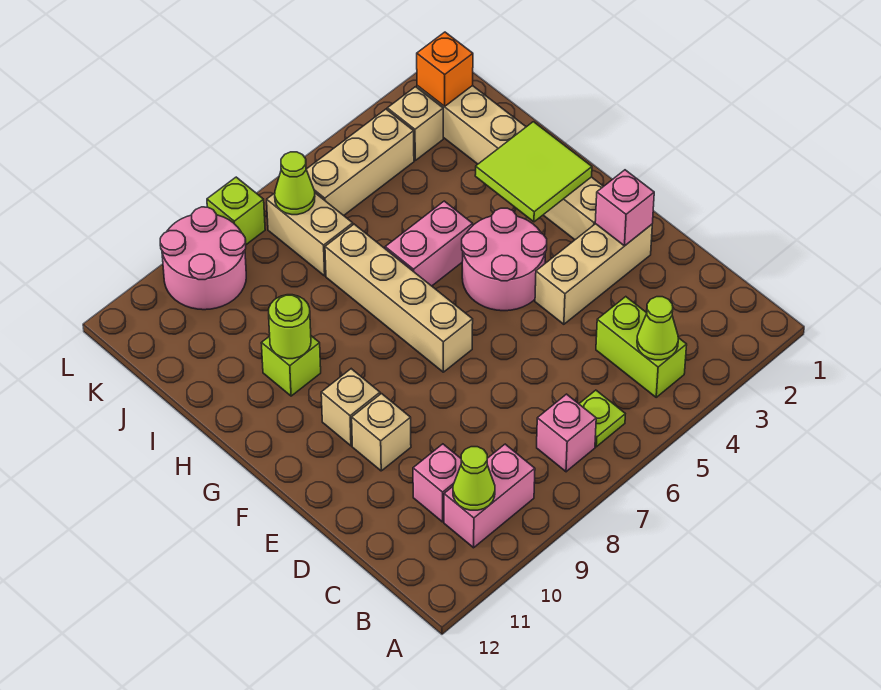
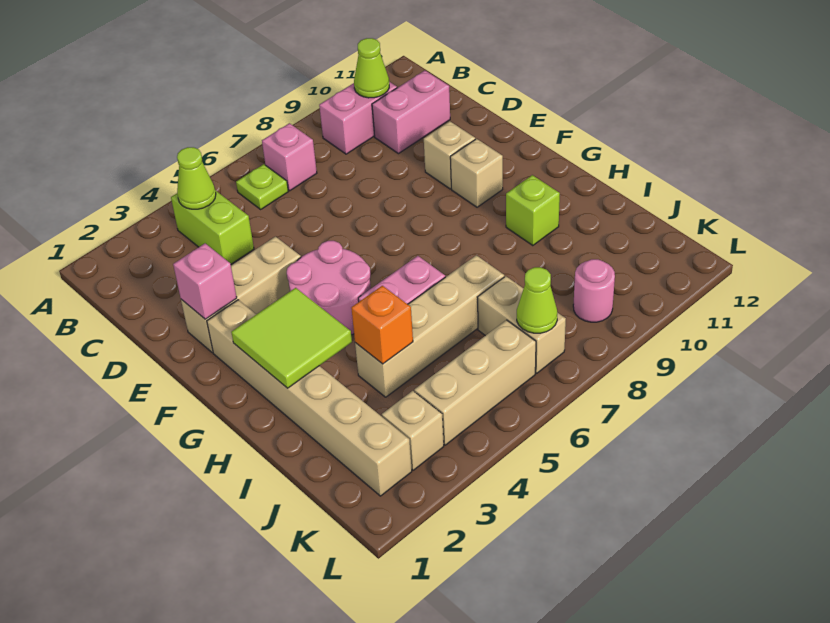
pink brick C10 level 1 -> pink brick C10:C11 level 1
tan brick F7:I7 level 1 -> tan brick I4:I7 level 1
lime round brick H10 level 2 -> none
orange brick K2 level 2 -> orange brick I4 level 2
pink round brick K9:L10 level 1 -> pink round brick K9 level 1
lime brick L8 level 1 -> none

